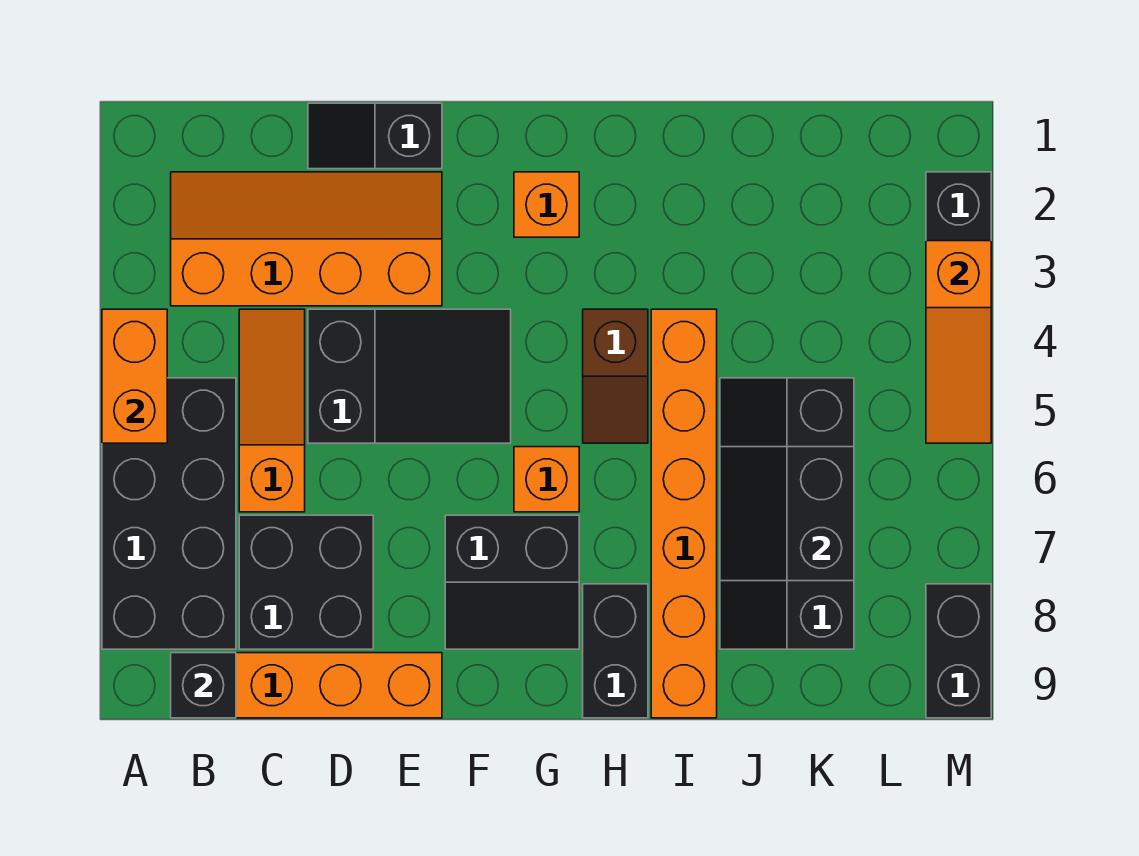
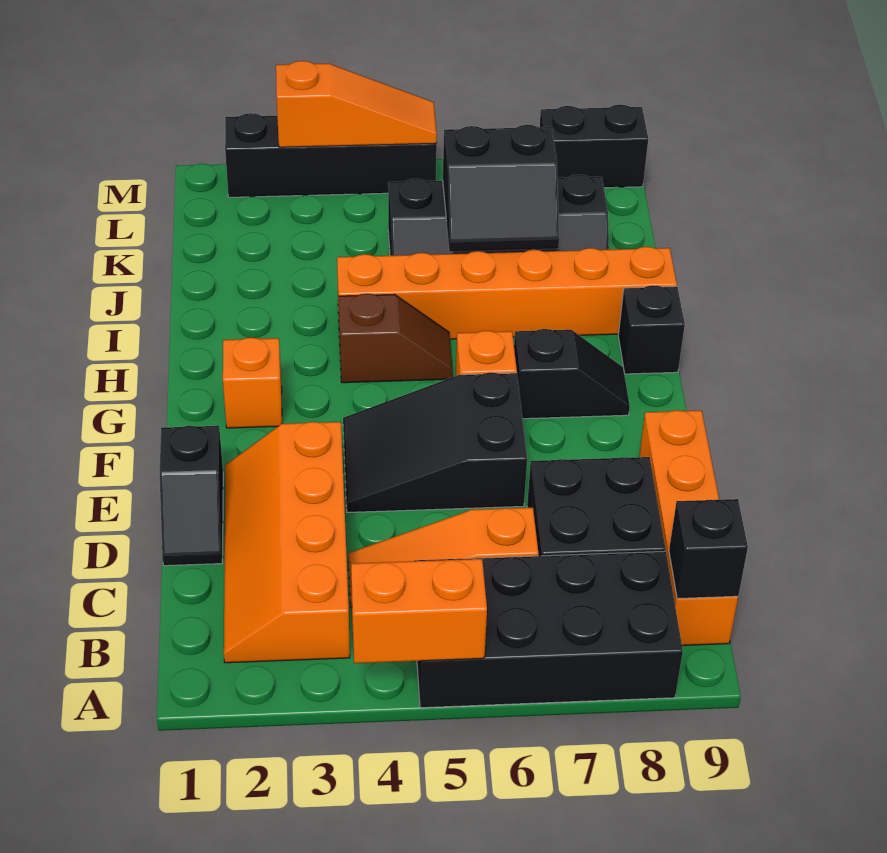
black slope D4:F5 level 1 top D -> black slope E4:F6 level 1 top 6
black slope F7:G8 level 1 top 7 -> black slope G7:G8 level 1 top 7
black brick H8:H9 level 1 -> black brick H9 level 1

